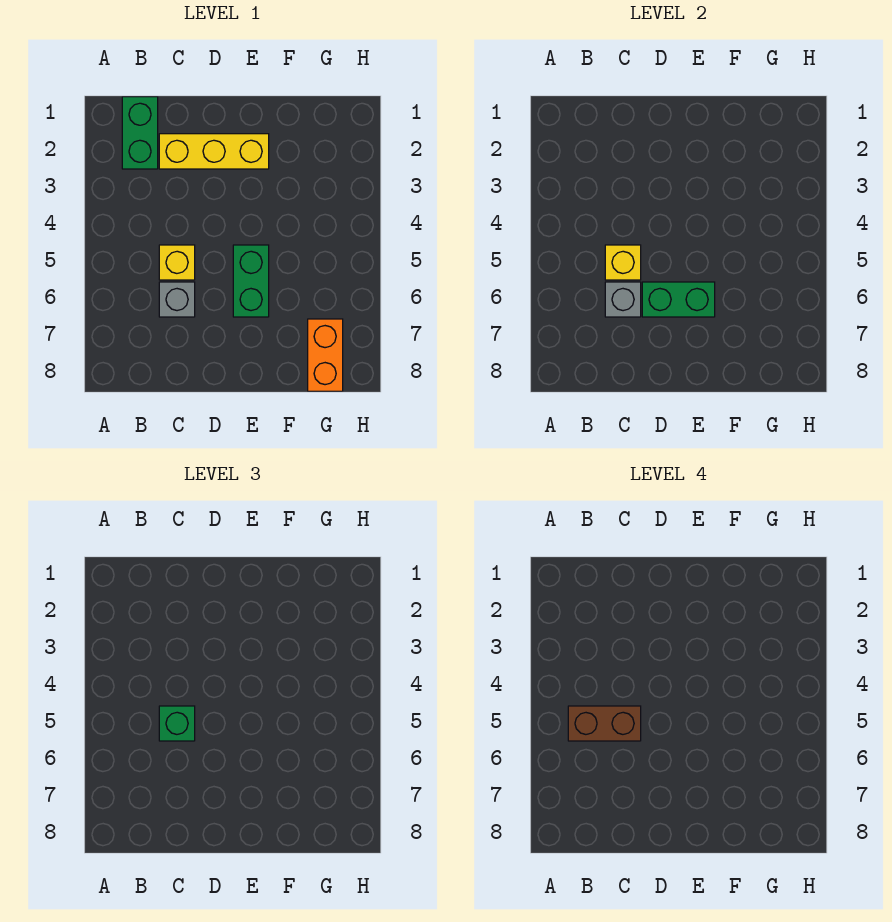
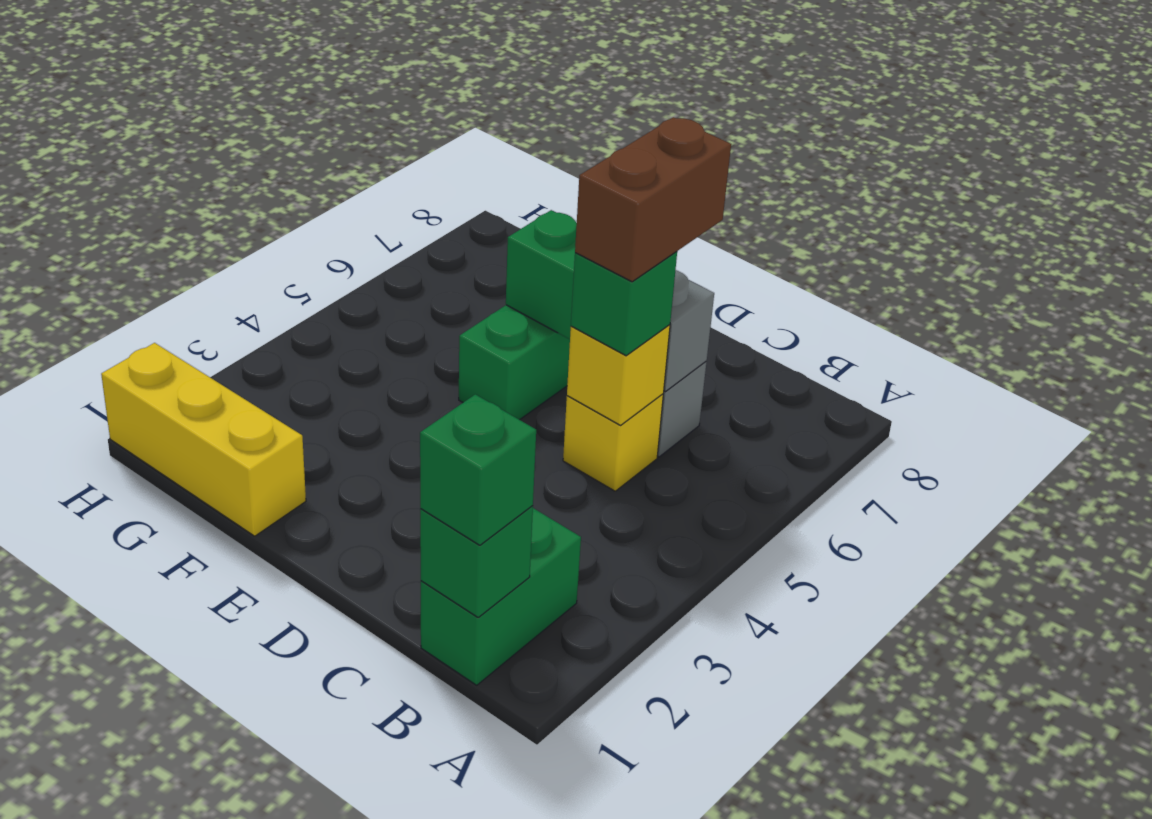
none -> green brick B1 level 2
none -> green brick B1 level 3
brown brick B5:C5 level 4 -> brown brick C5:C6 level 4
yellow brick C2:E2 level 1 -> yellow brick F1:H1 level 1
orange brick G7:G8 level 1 -> none

